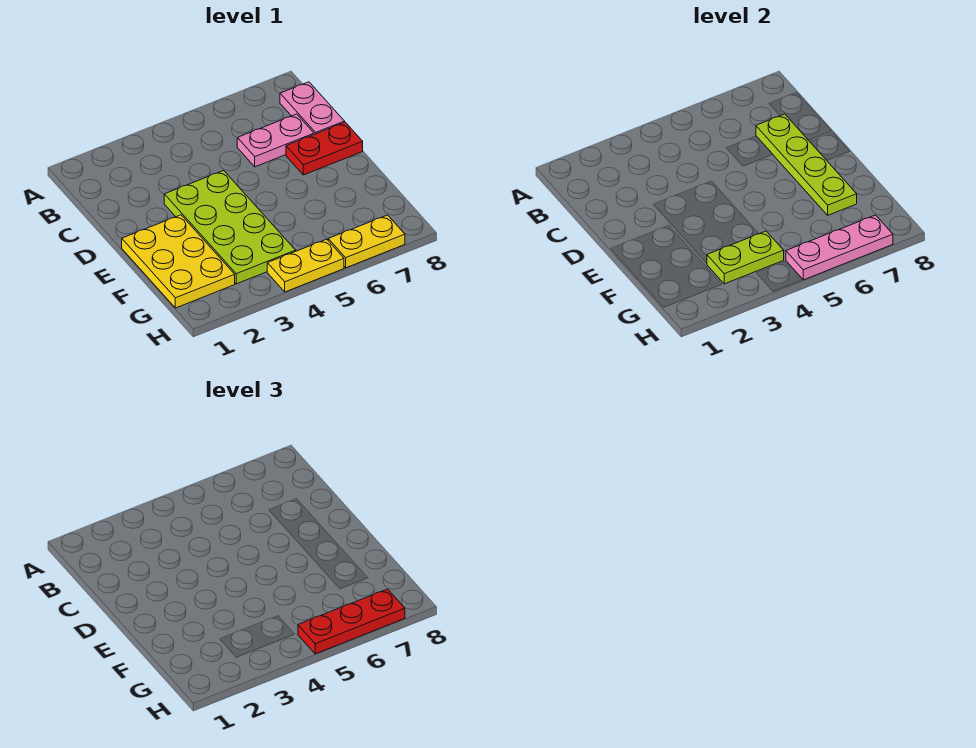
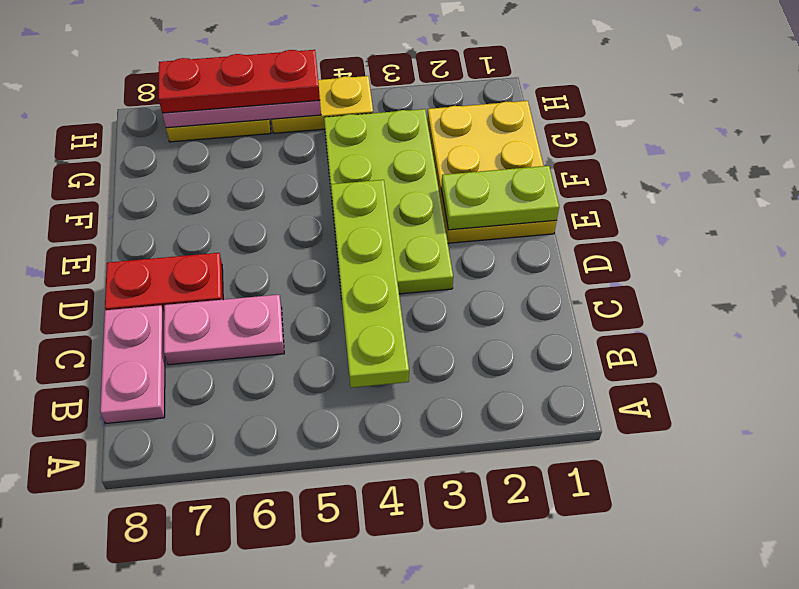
lime plate C7:F7 level 2 -> lime plate B4:E4 level 2
lime plate G3:G4 level 2 -> lime plate E1:E2 level 2

